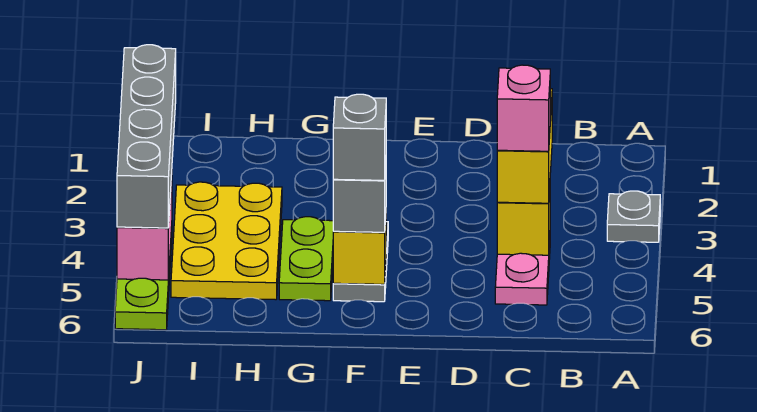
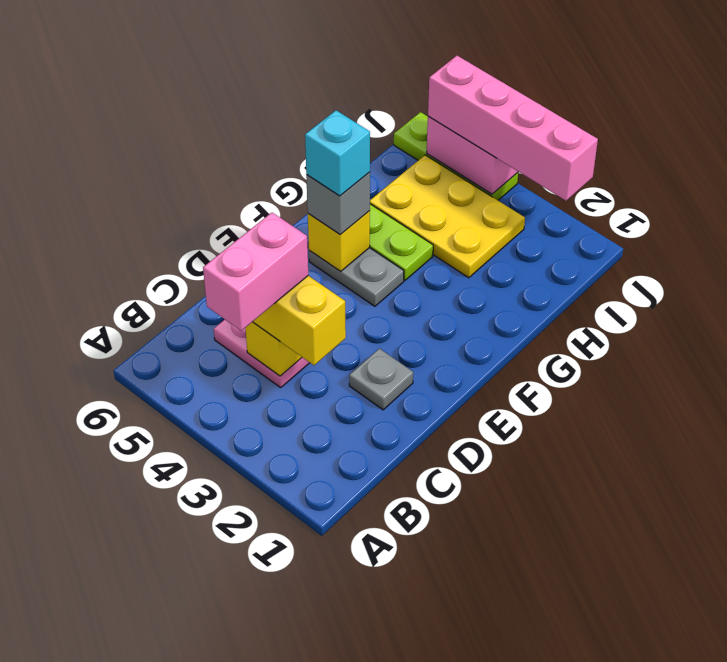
grey plate A3 level 1 -> grey plate D2 level 1
pink brick C4 level 4 -> pink brick B4:C4 level 4
grey brick F5 level 4 -> cyan brick F5 level 4
grey brick J2:J5 level 3 -> pink brick J2:J5 level 3

